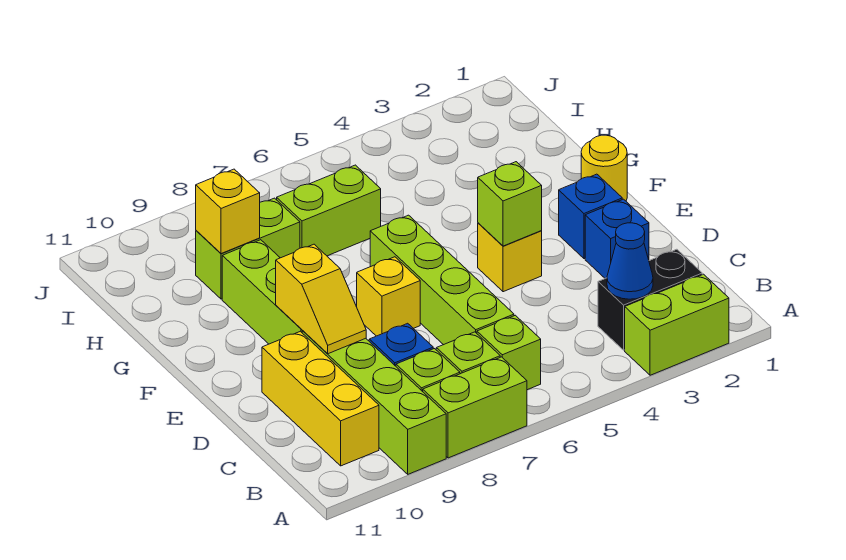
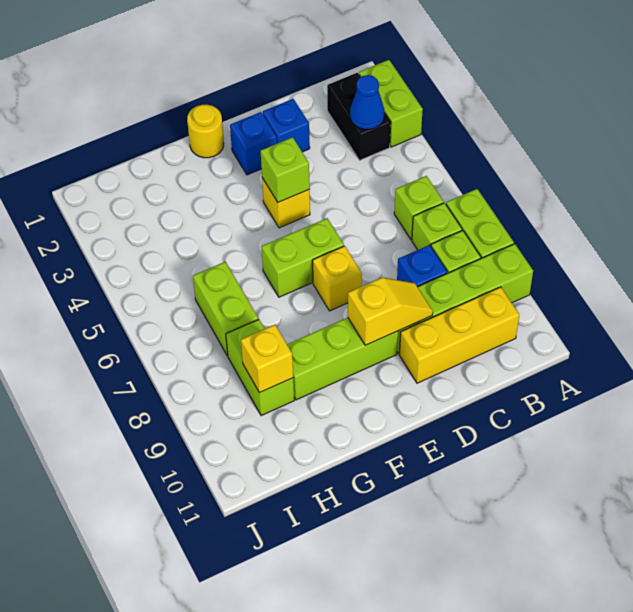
lime brick C6:F6 level 1 -> lime brick E6:F6 level 1

